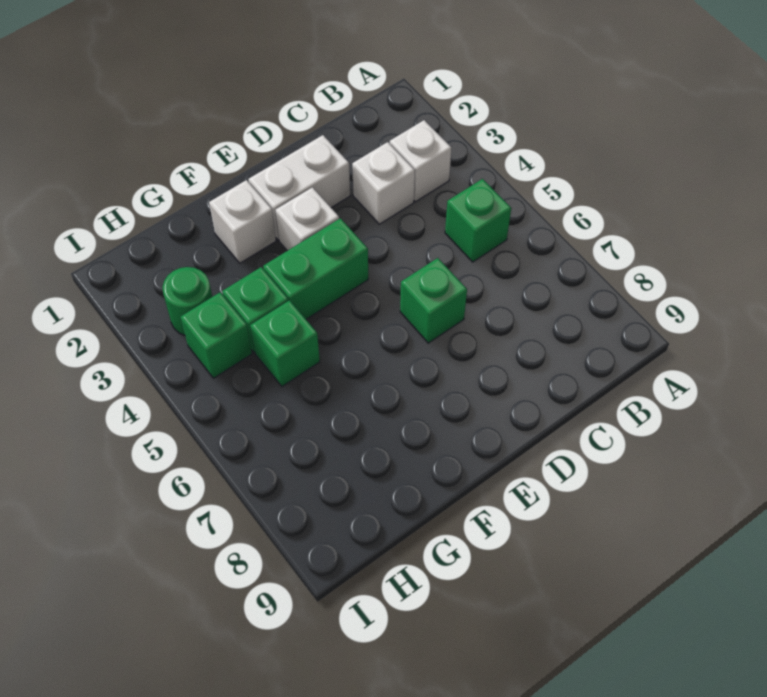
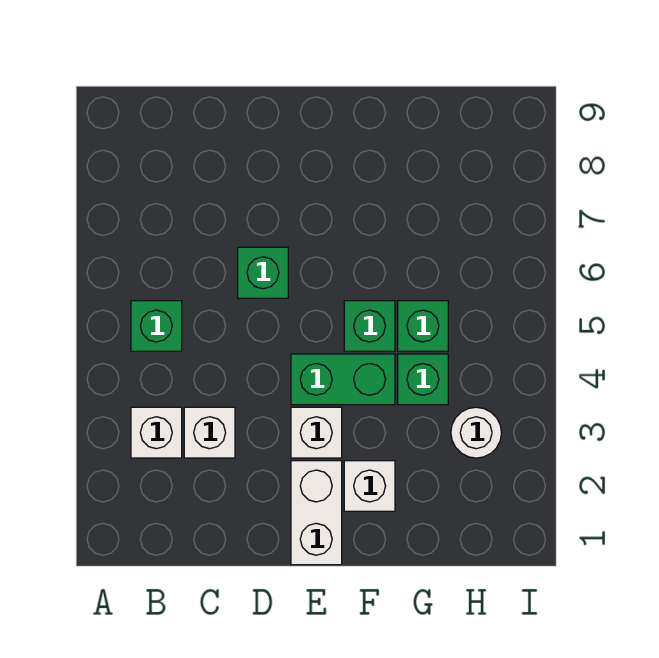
white brick D2:E2 level 1 -> white brick E1:E2 level 1
green round brick H3 level 1 -> white round brick H3 level 1
green brick H4 level 1 -> green brick F5 level 1

